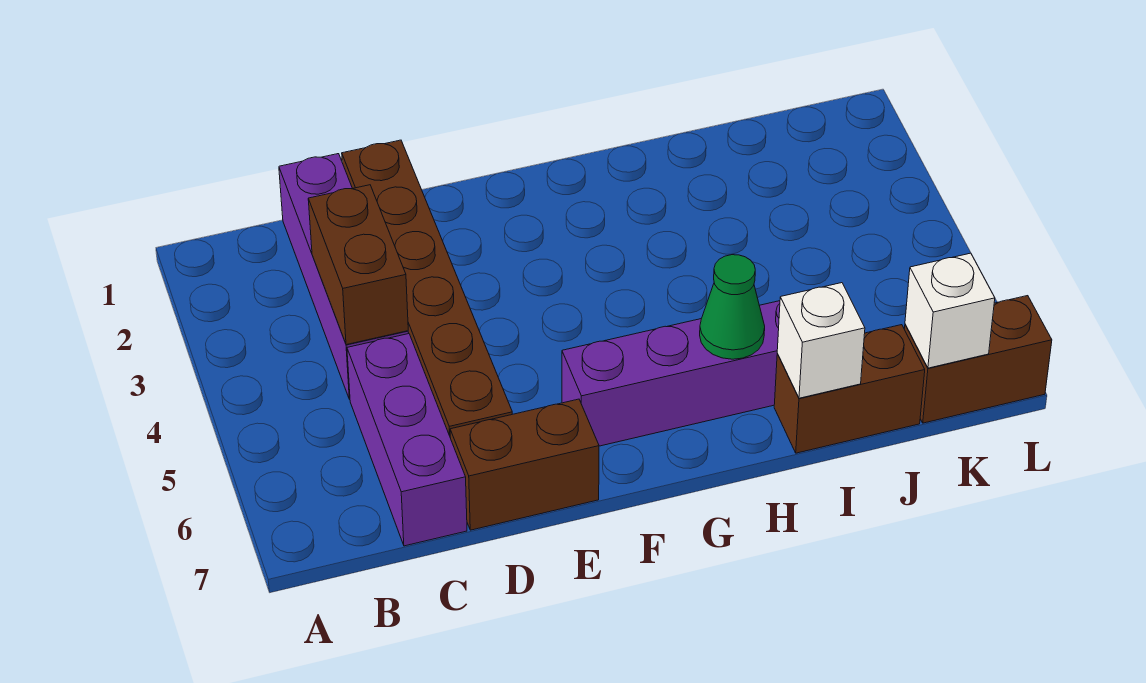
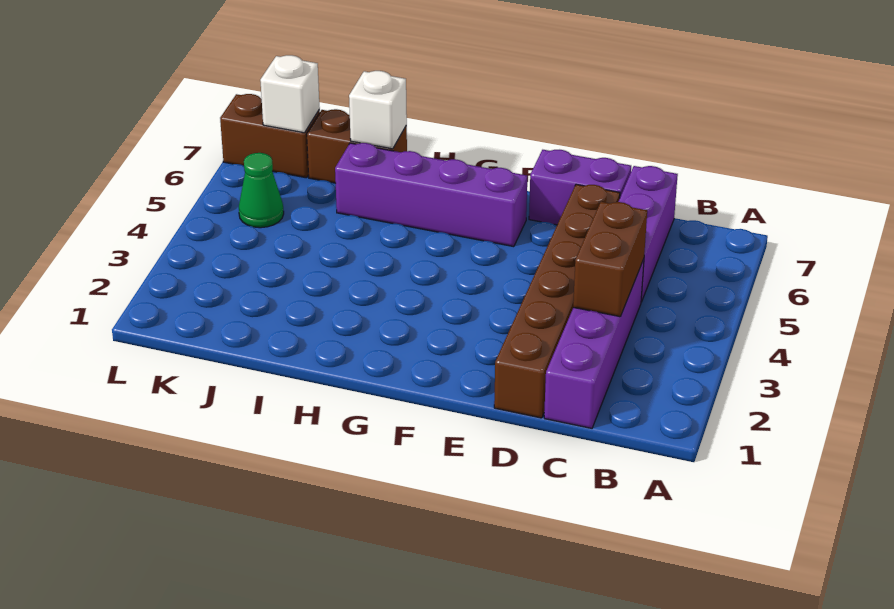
brown brick D7:E7 level 1 -> purple brick D7:E7 level 1
green cone H6 level 2 -> green cone K5 level 1

